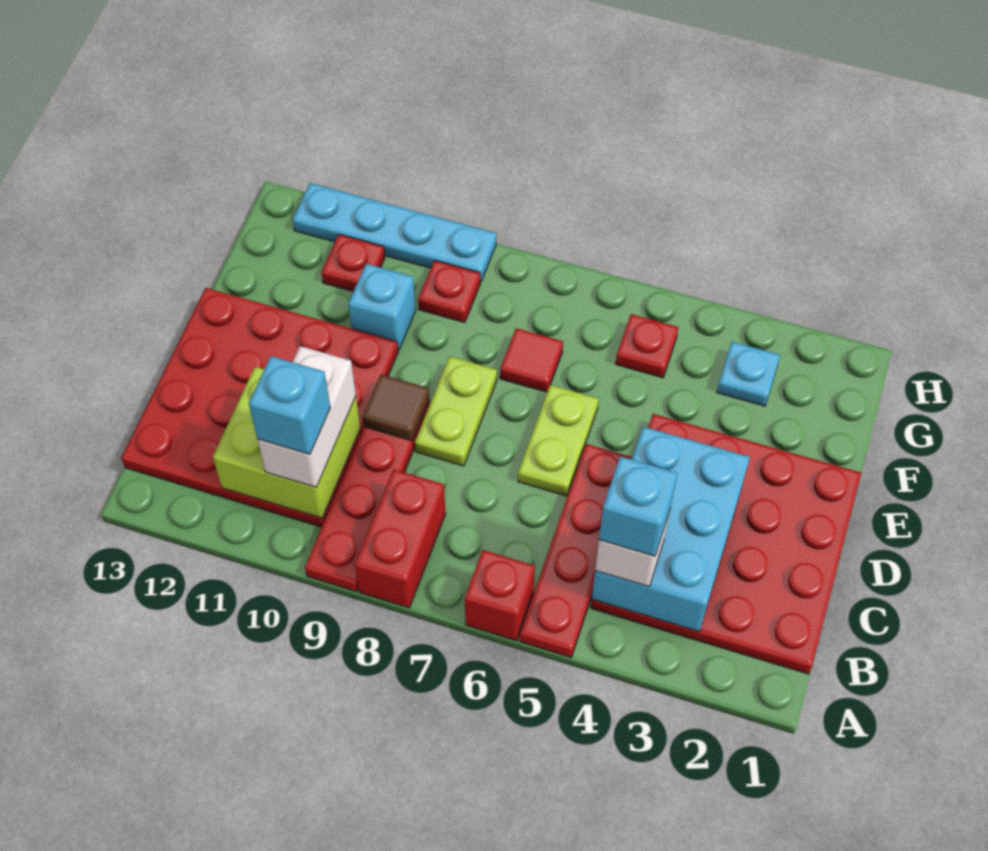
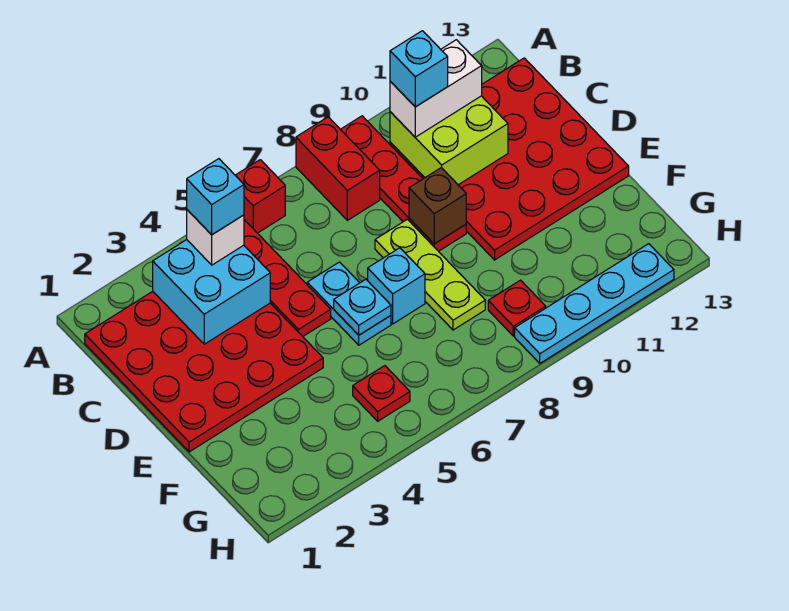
cyan brick B3:D4 level 2 -> cyan brick B3:C4 level 2
white brick B10:C10 level 3 -> white brick B10:B11 level 3
lime plate D6:E6 level 1 -> cyan plate D6:E6 level 1
lime plate D8:E8 level 1 -> lime plate D8:F8 level 1
brown tile D9 level 2 -> brown brick D9 level 2
red tile F7 level 1 -> none
cyan brick F10 level 1 -> cyan brick E7 level 1
cyan plate G3 level 1 -> cyan plate E6 level 2
red plate G11 level 1 -> none

